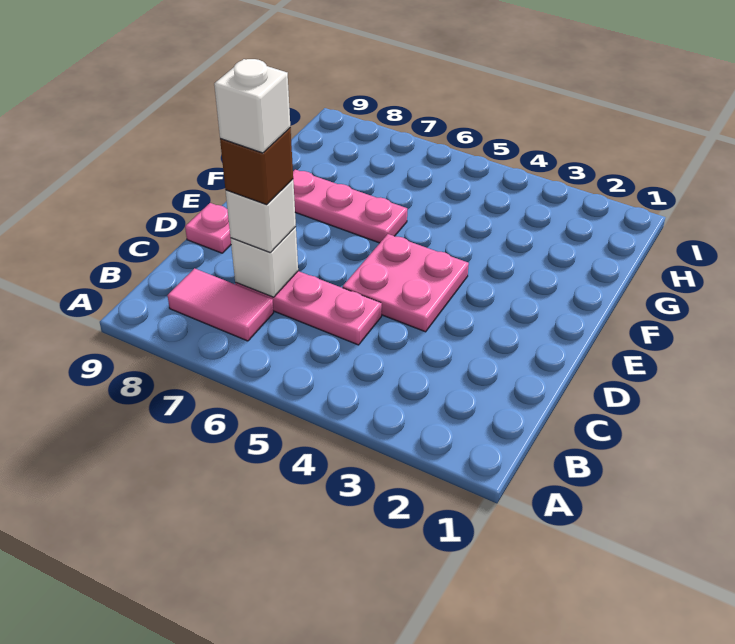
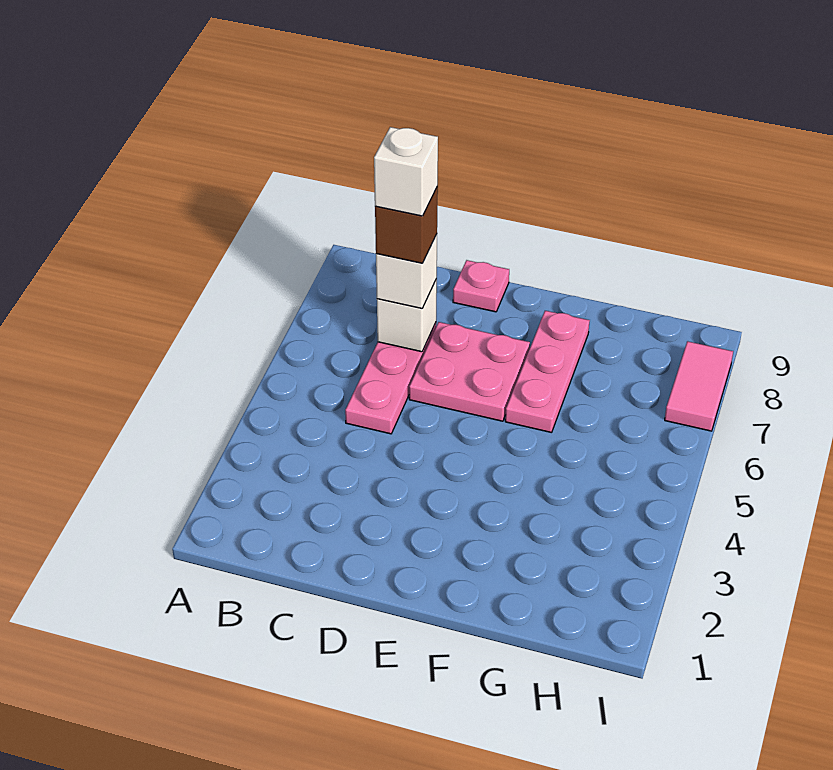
pink tile B7:B8 level 1 -> pink tile I7:I8 level 1
pink plate D4:E5 level 1 -> pink plate D6:E7 level 1

